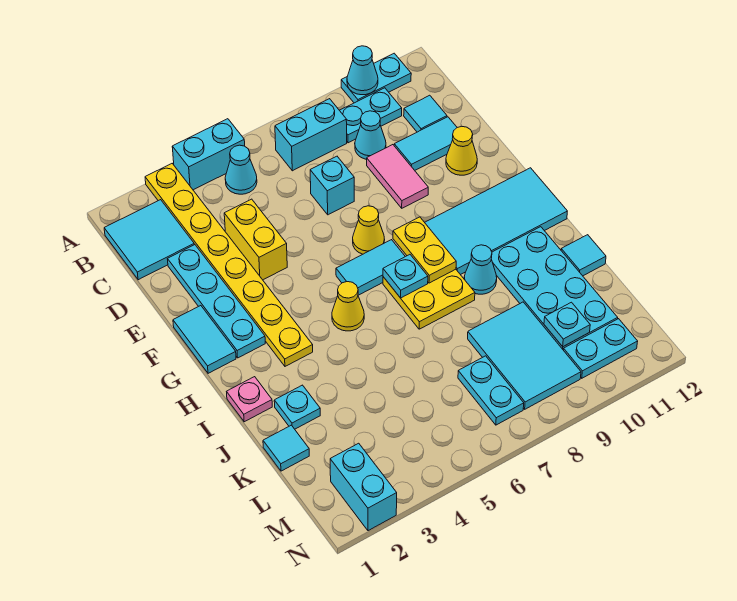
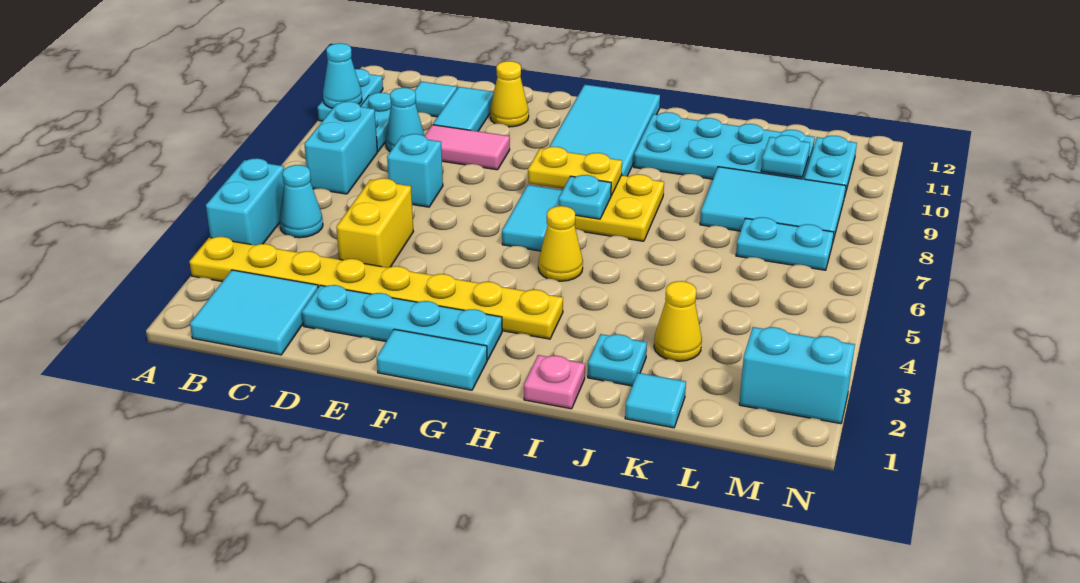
yellow brick D4:E4 level 1 -> yellow brick D4:D5 level 1
yellow cone F7 level 1 -> yellow cone K3 level 1
cyan cone I9 level 1 -> none
cyan tile J12 level 1 -> none

